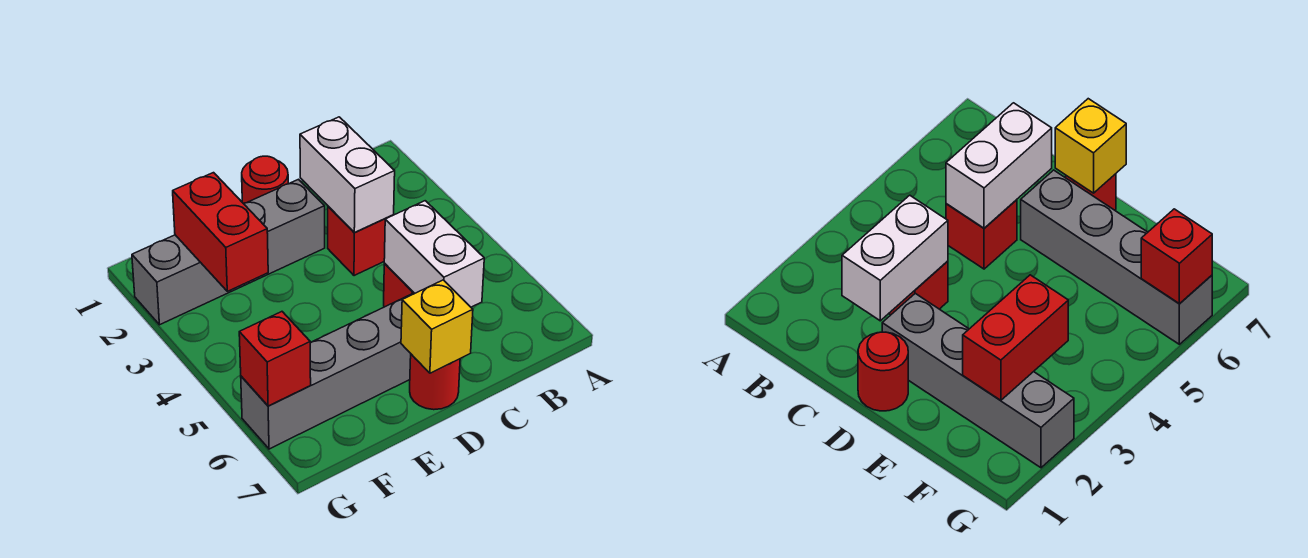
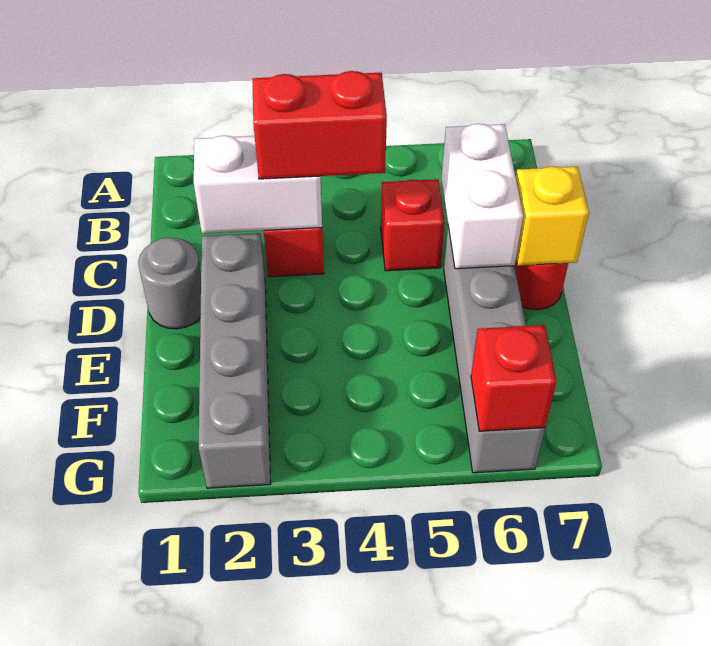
white brick C5:C6 level 2 -> white brick C6:D6 level 2
red round brick D1 level 1 -> grey round brick D1 level 1
red brick F2:F3 level 2 -> red brick C3:C4 level 3

